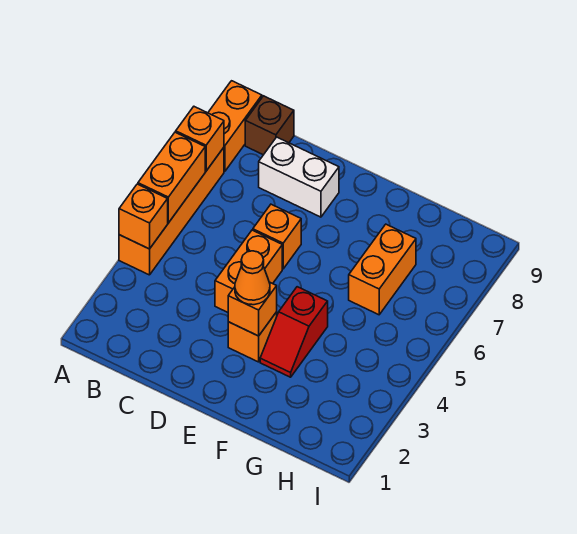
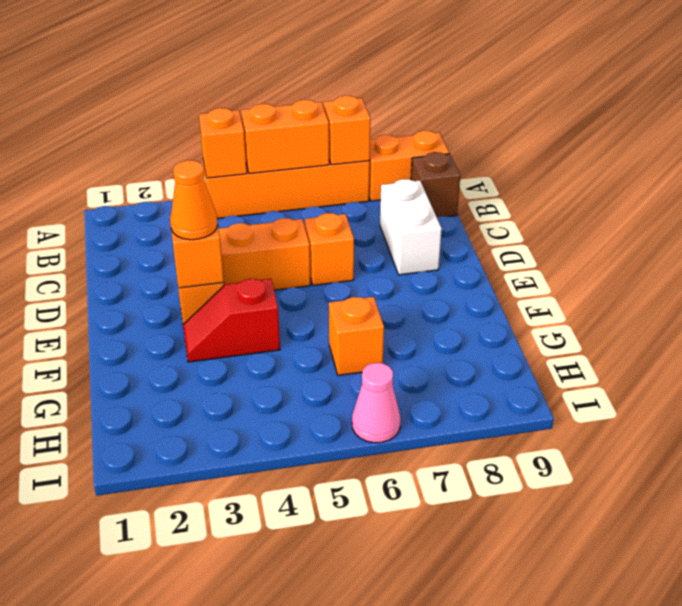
orange brick G6:G7 level 1 -> orange brick G6 level 1
none -> pink cone I6 level 1

